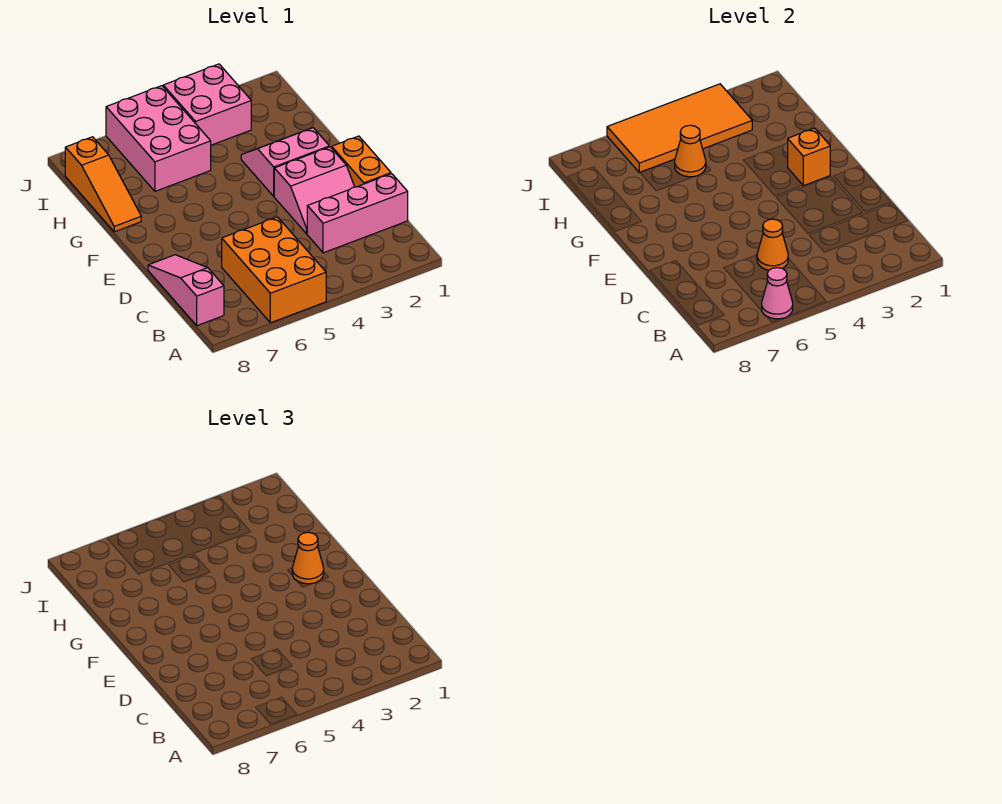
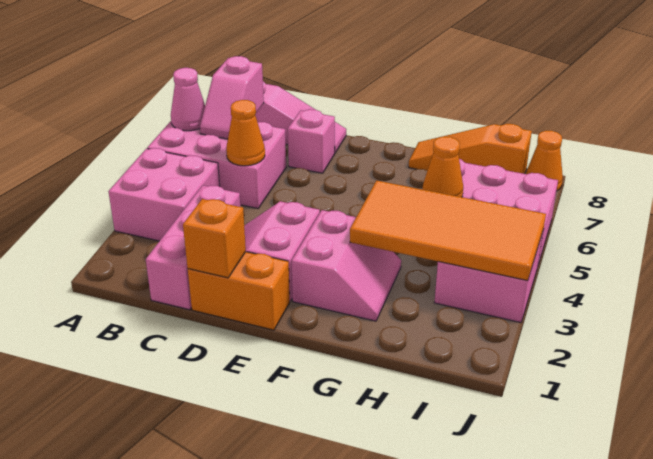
none -> pink brick A3:B4 level 1
orange brick A5:C6 level 1 -> pink brick A5:C6 level 1
none -> pink slope B6:B7 level 2 top 7
none -> pink brick D7 level 1
orange brick F2 level 2 -> orange brick D1 level 2
orange cone F2 level 3 -> orange cone J8 level 1
orange tile I3:J6 level 2 -> orange tile G3:J4 level 2

